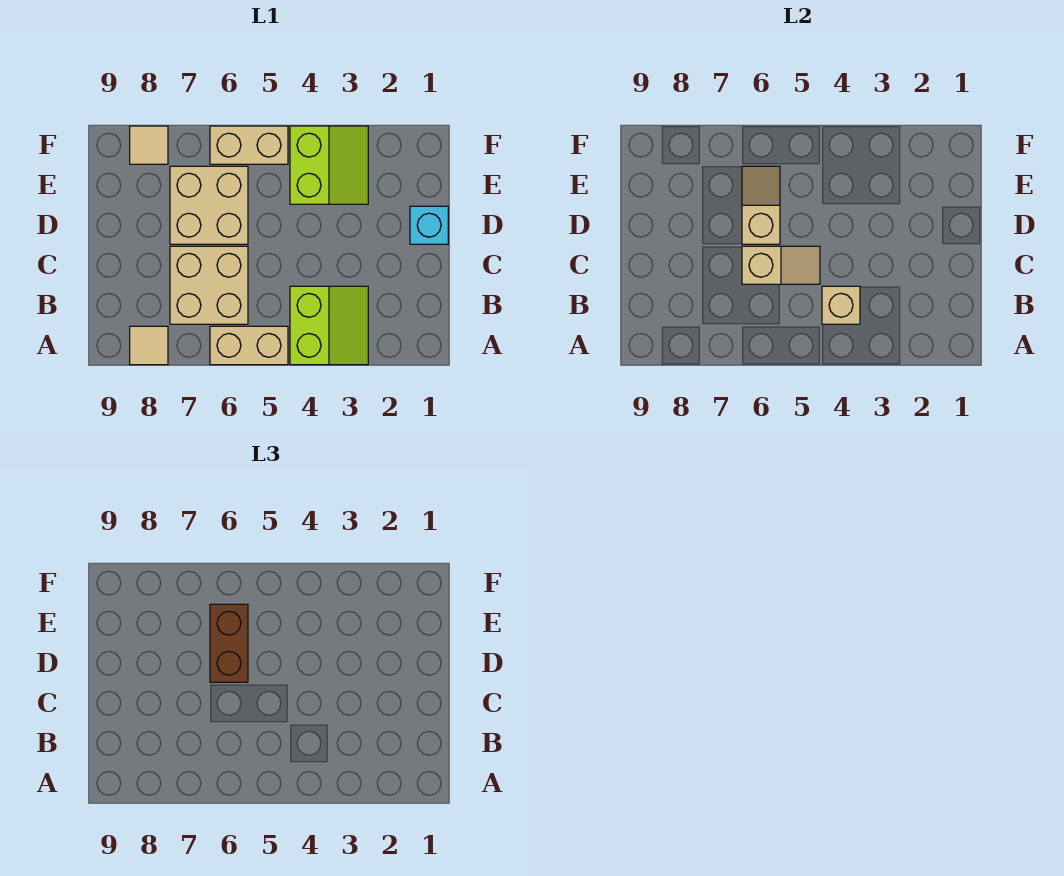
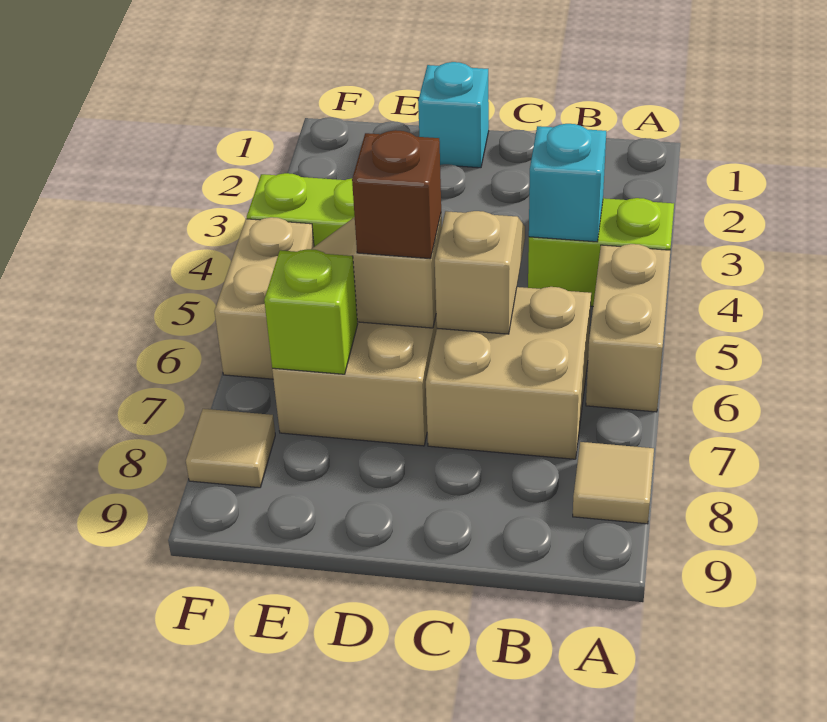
tan brick B4 level 2 -> cyan brick B4 level 2
brown brick D6:E6 level 3 -> brown brick D6 level 3
none -> lime brick E7 level 2

